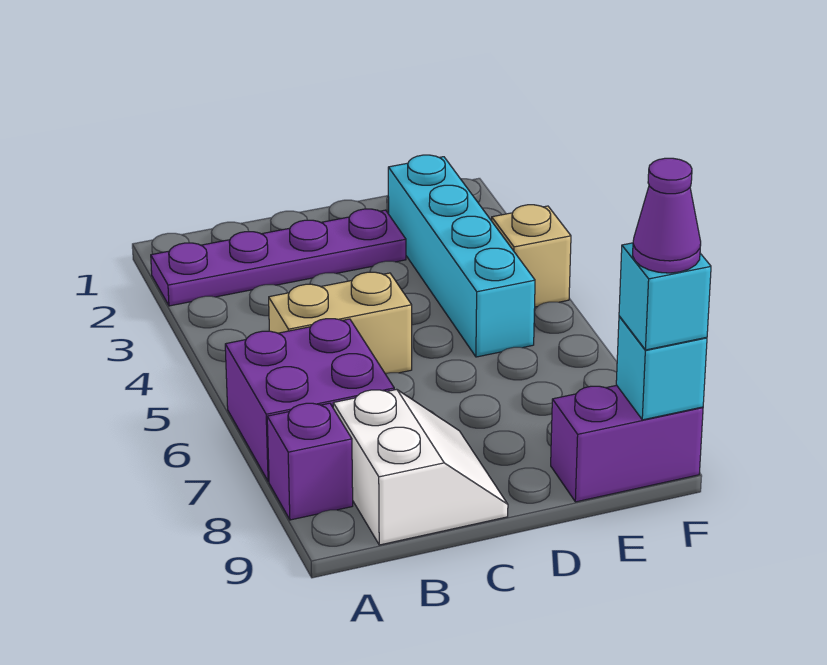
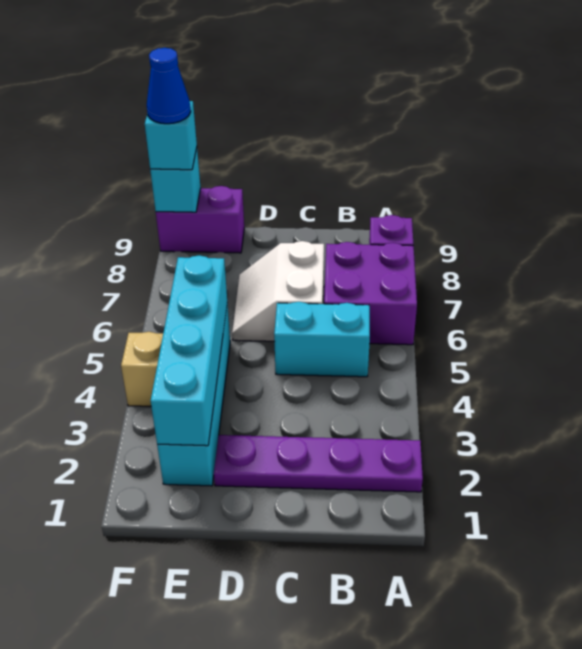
tan brick B5:C5 level 1 -> cyan brick B5:C5 level 1
white slope B8:C9 level 1 top B -> white slope C6:D7 level 1 top C
none -> cyan brick E2:E5 level 2
purple cone F9 level 4 -> blue cone F9 level 4

